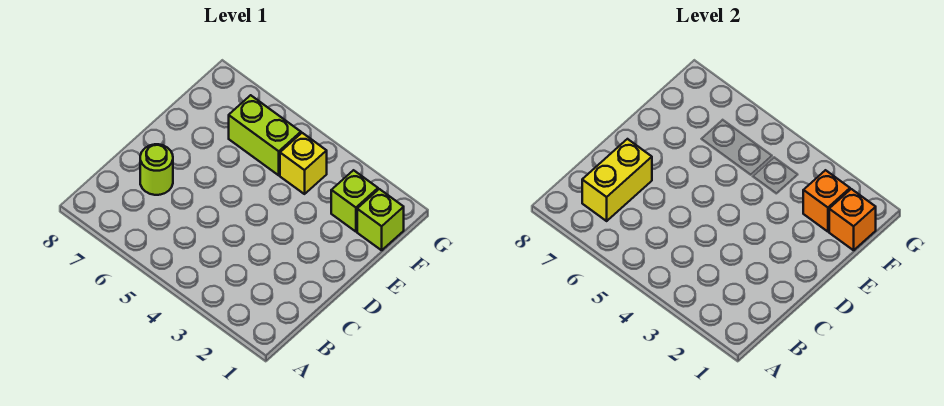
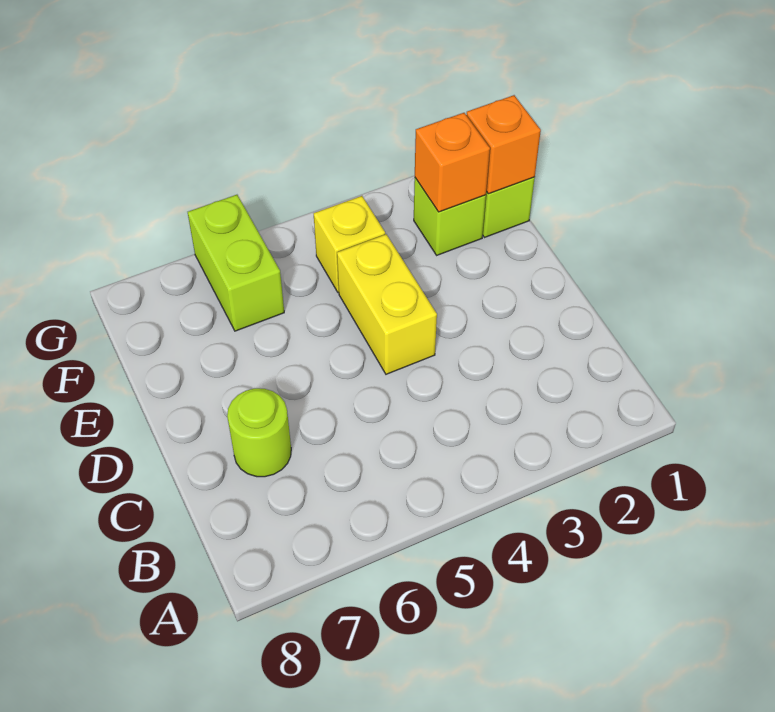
yellow brick B7:C7 level 2 -> yellow brick D4:E4 level 1
lime brick F5:F6 level 1 -> lime brick F6:G6 level 1

